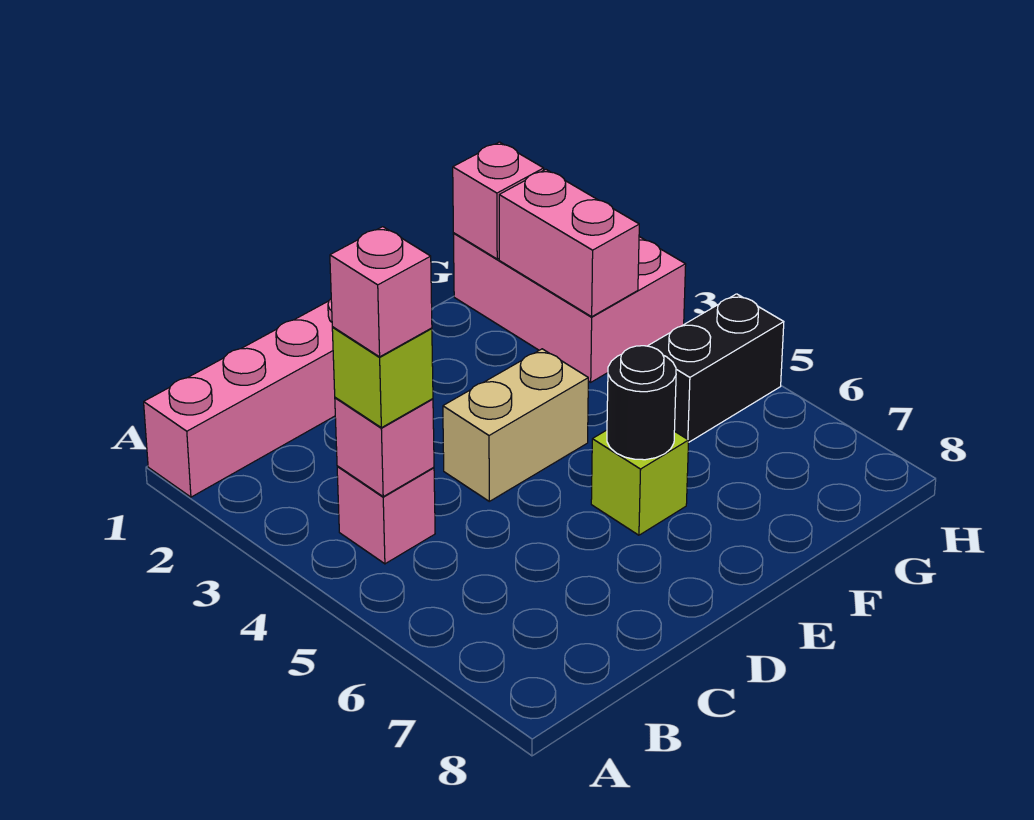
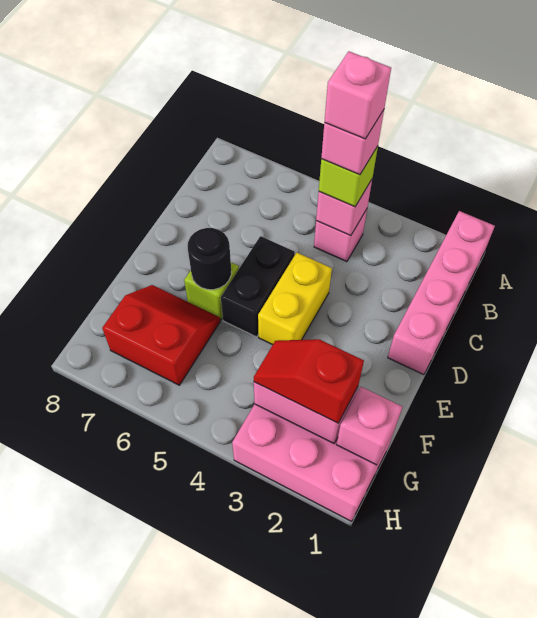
none -> pink brick B4 level 5
tan brick D4:E4 level 1 -> yellow brick D4:E4 level 1
none -> red slope F6:G7 level 1 top G
none -> red slope G2:G3 level 3 top 2
black brick G5:H5 level 1 -> black brick D5:E5 level 1

